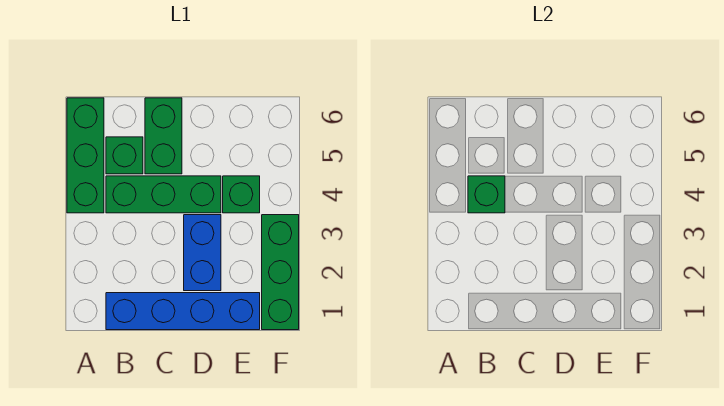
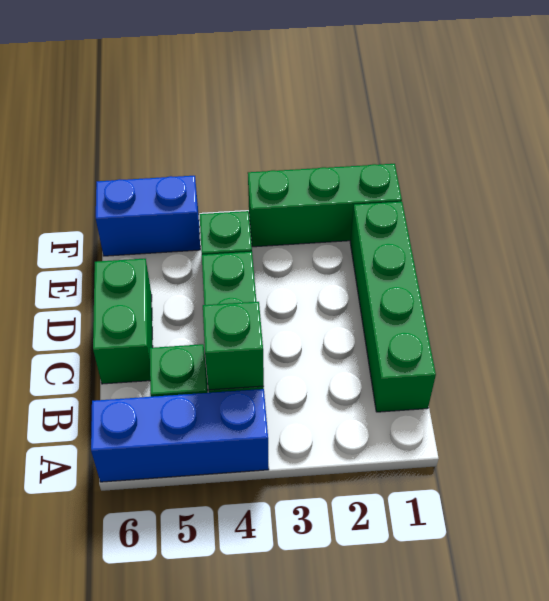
green brick A4:A6 level 1 -> blue brick A4:A6 level 1
blue brick B1:E1 level 1 -> green brick B1:E1 level 1
green brick C5:C6 level 1 -> green brick C6:D6 level 1
blue brick D2:D3 level 1 -> blue brick F5:F6 level 1

